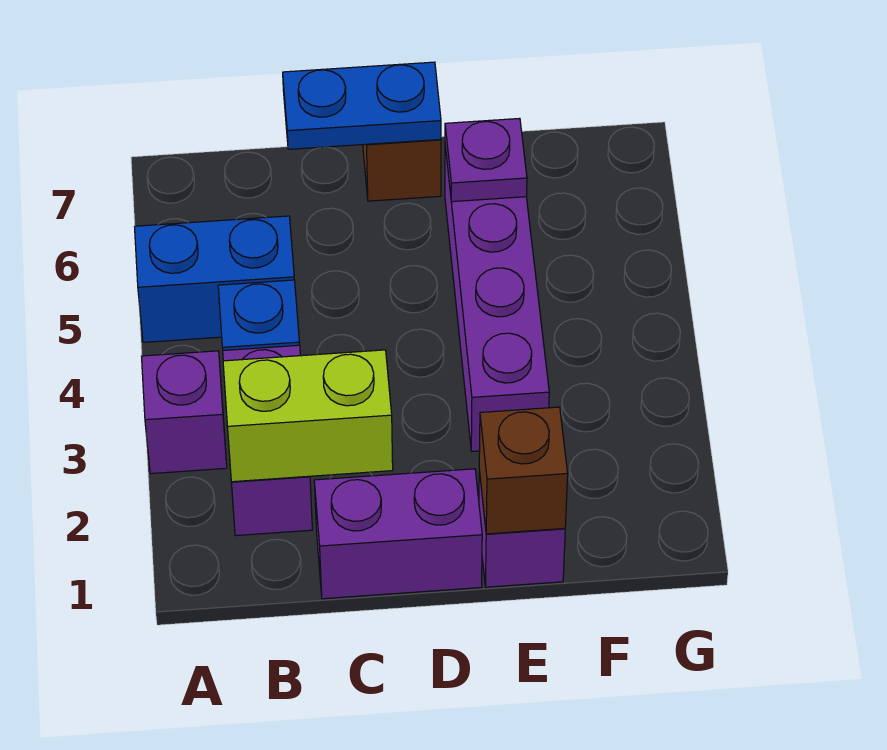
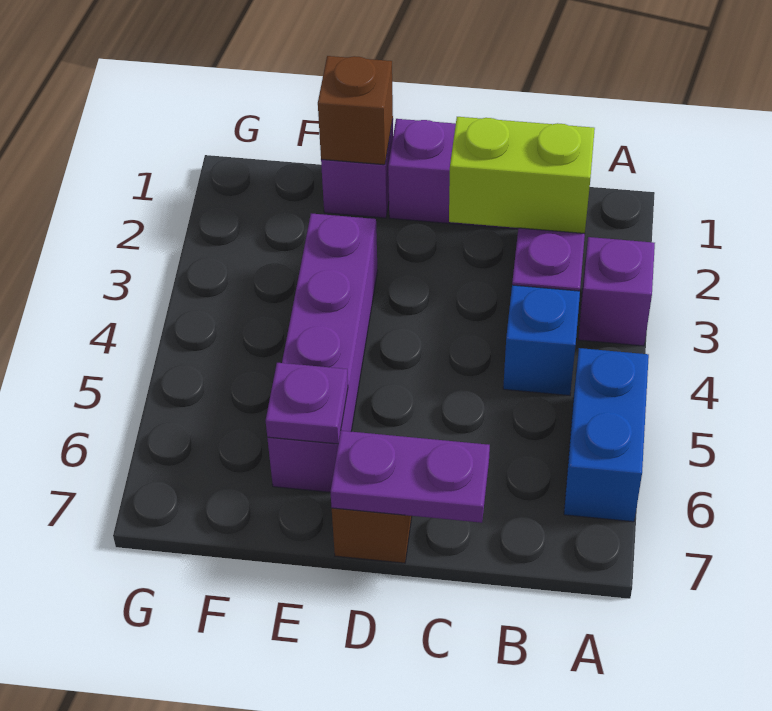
blue brick A5:B5 level 1 -> blue brick A5:A6 level 1
blue plate C7:D7 level 2 -> purple plate C7:D7 level 2

